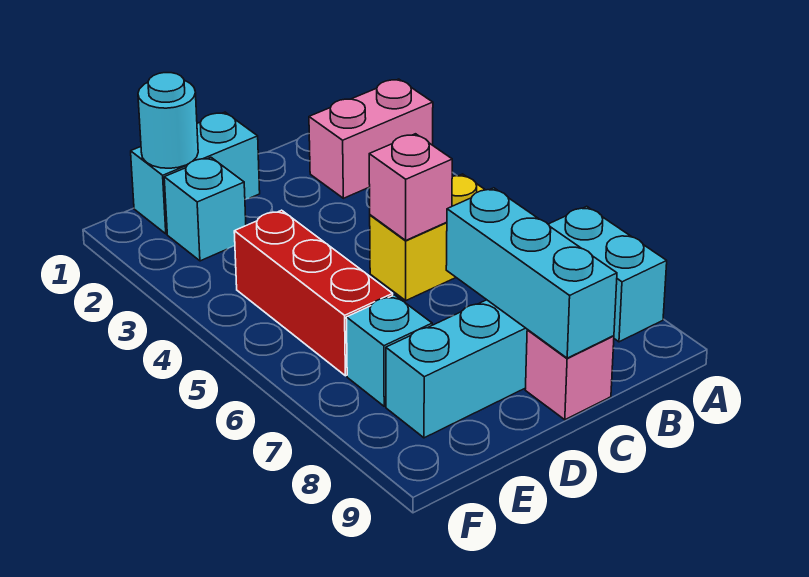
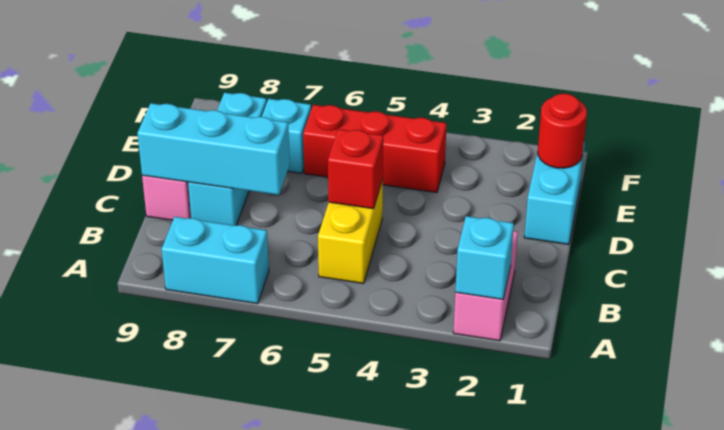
pink brick C5 level 2 -> red brick C5 level 2
cyan round brick E1 level 2 -> red round brick E1 level 2
cyan brick E2 level 1 -> cyan brick A2 level 2

